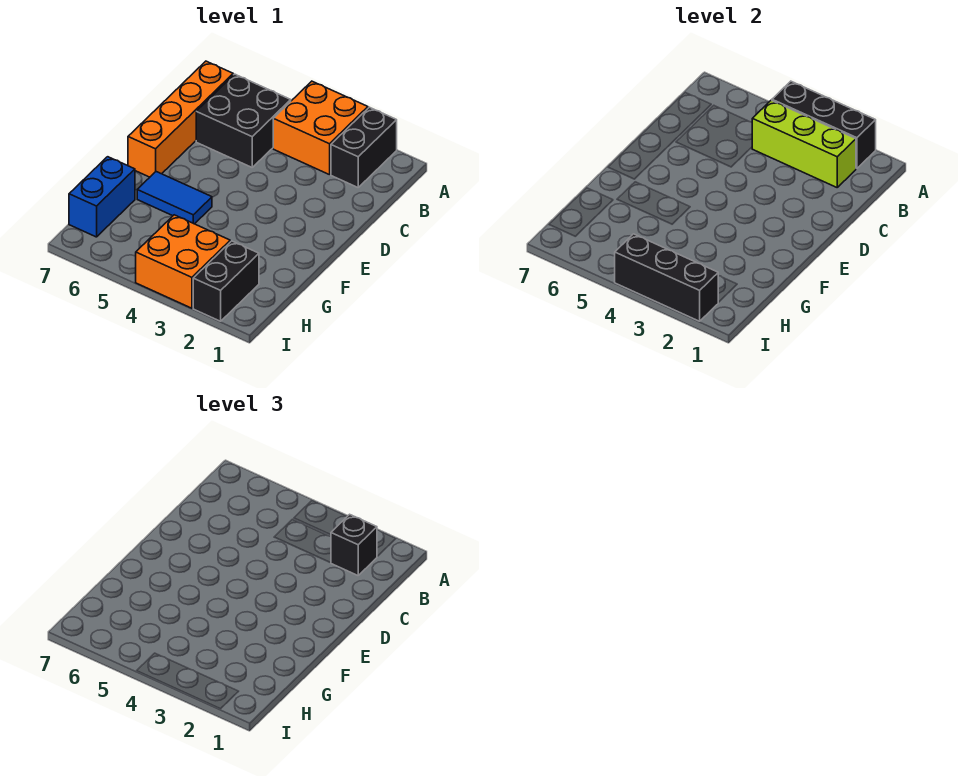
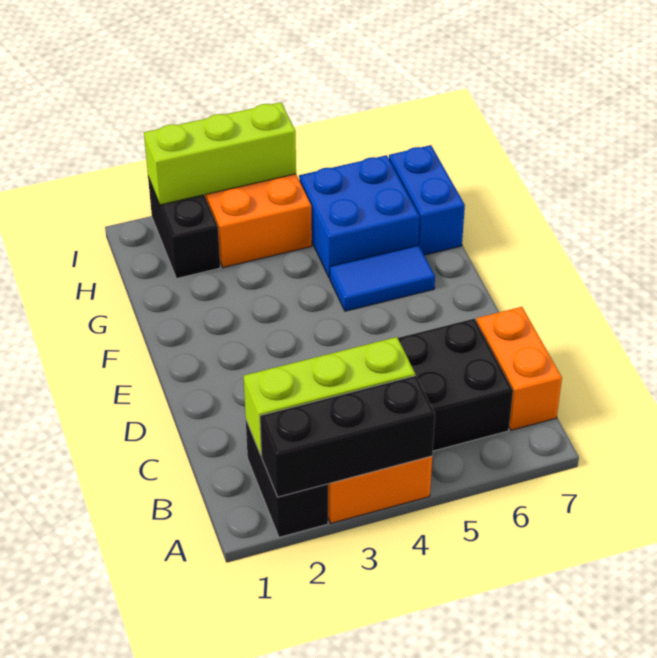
black brick B2 level 3 -> none
orange brick B7:E7 level 1 -> orange brick B7:C7 level 1
none -> blue brick G5:H6 level 1
black brick I2:I4 level 2 -> lime brick I2:I4 level 2

